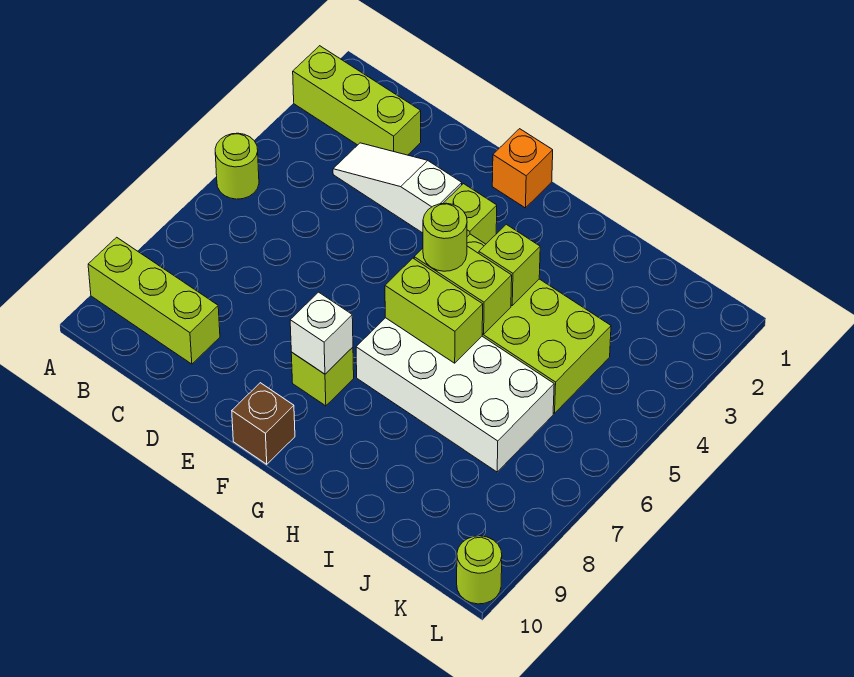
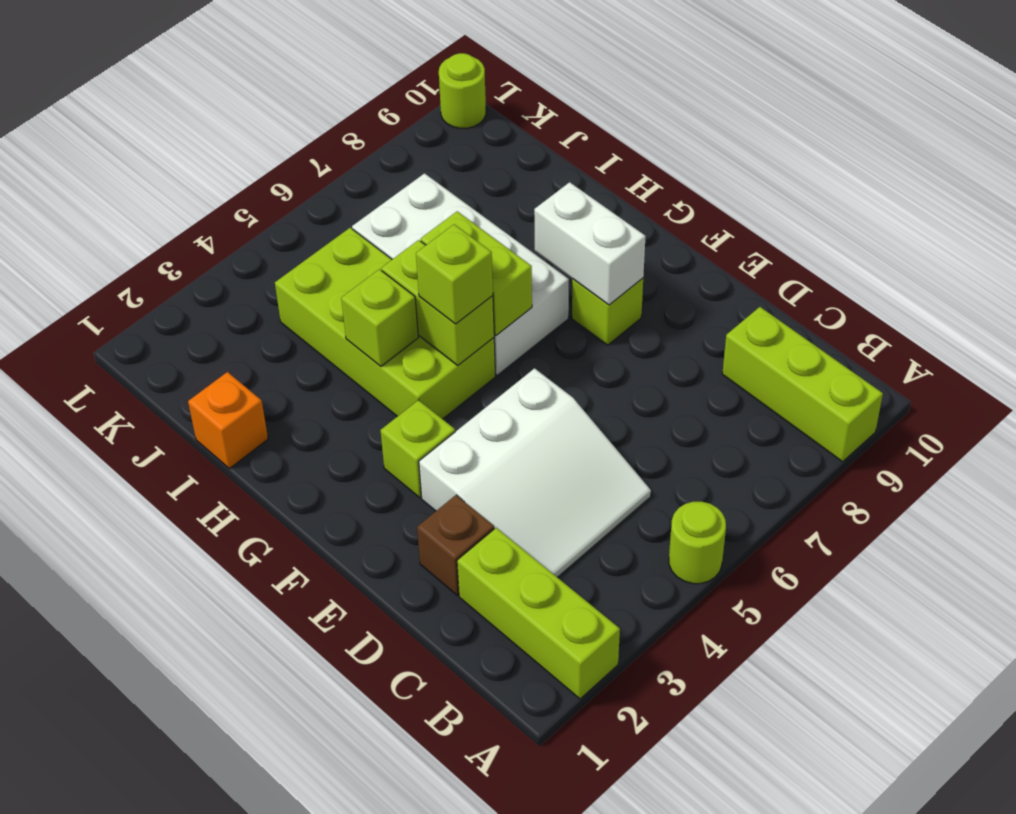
white slope C3:E3 level 1 top E -> white slope C3:E5 level 1 top E
orange brick F1 level 1 -> orange brick I1 level 1
white brick F8 level 2 -> white brick F8:G8 level 2
brown brick F10 level 1 -> brown brick D2 level 1
lime round brick G5 level 3 -> lime brick G5 level 3

